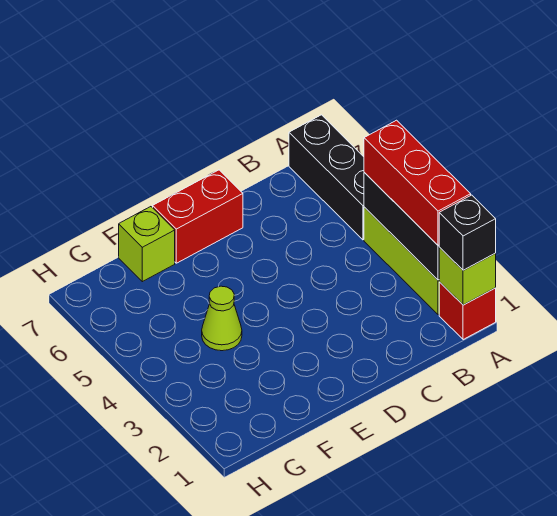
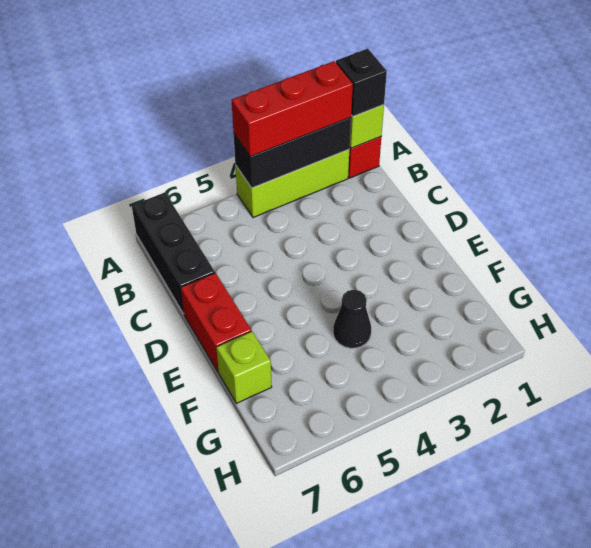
black brick A5:A7 level 1 -> black brick A7:C7 level 1
lime cone F4 level 1 -> black cone F4 level 1

